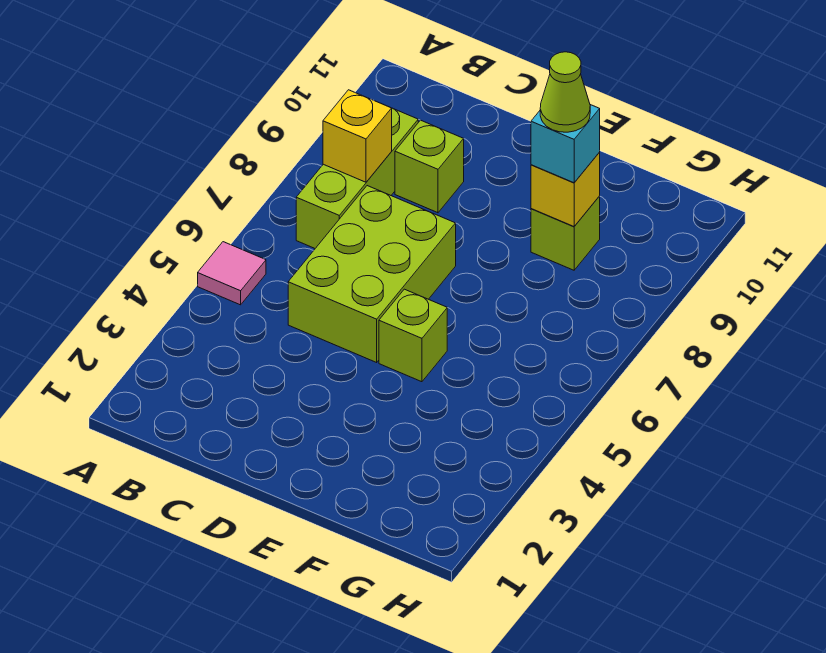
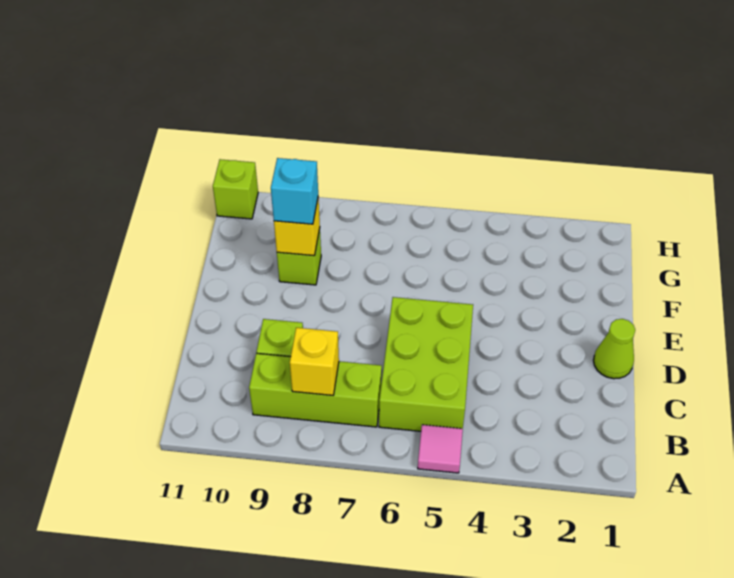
lime brick C5:D7 level 1 -> lime brick B5:D6 level 1
lime brick E5 level 1 -> lime brick H11 level 1
lime cone F9 level 4 -> lime cone D1 level 1

